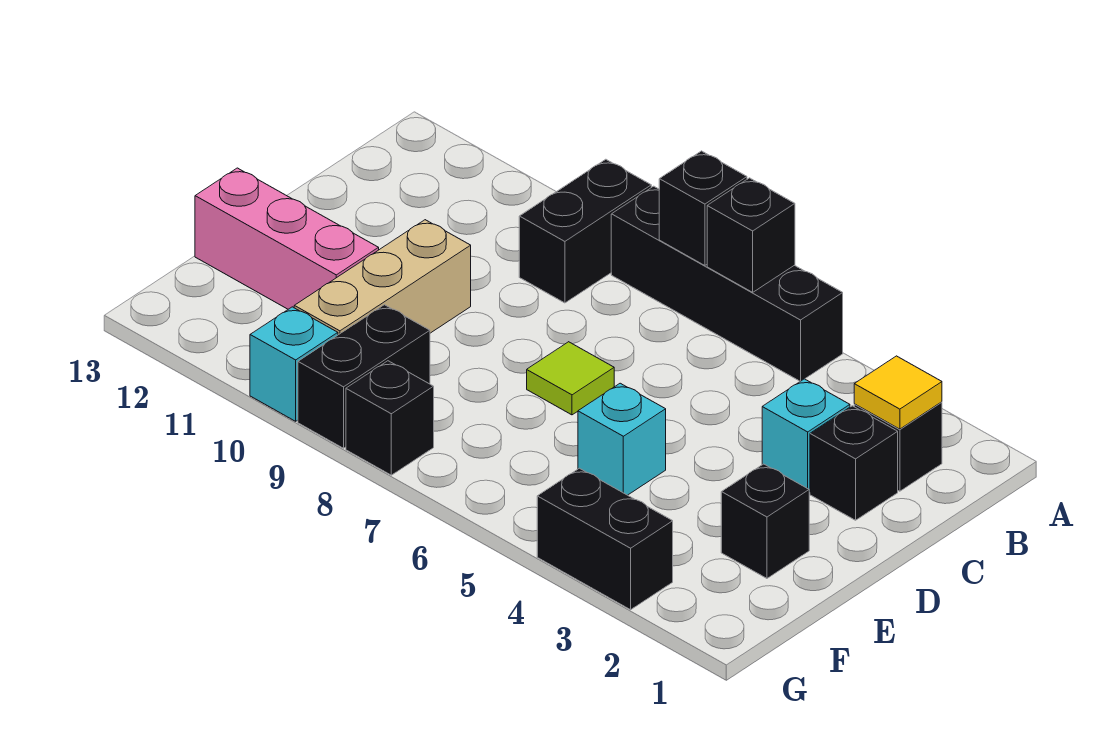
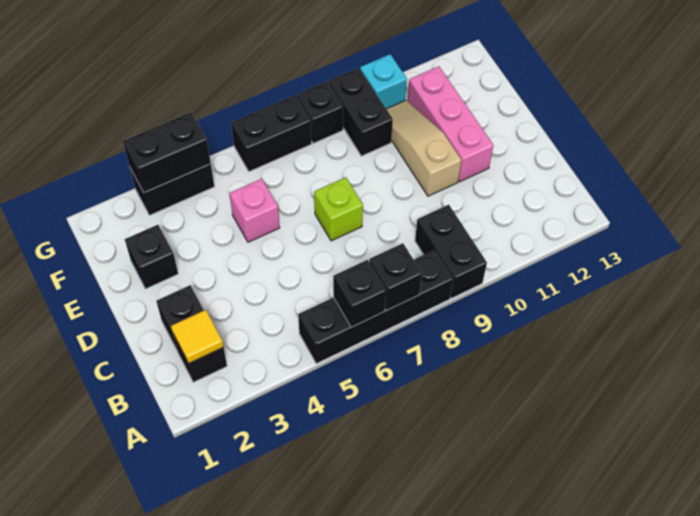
cyan brick C3 level 1 -> none
lime tile D7 level 1 -> lime brick D7 level 1
tan brick D10:F10 level 1 -> tan slope D10:F10 level 1 top D
cyan brick E5 level 1 -> pink brick E5 level 1
pink brick E11:E13 level 1 -> pink brick D11:F11 level 1
none -> black brick G3:G4 level 2
none -> black brick G6:G7 level 1

